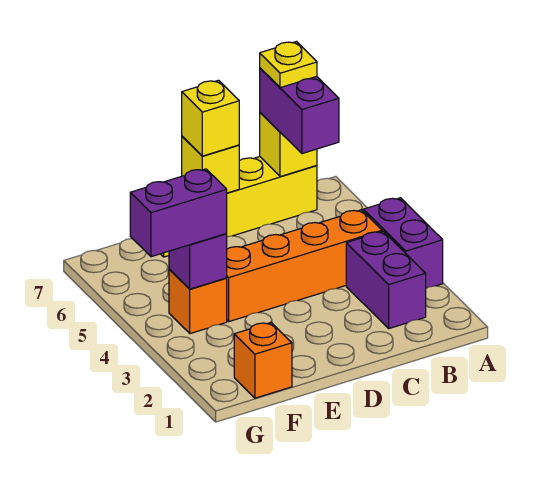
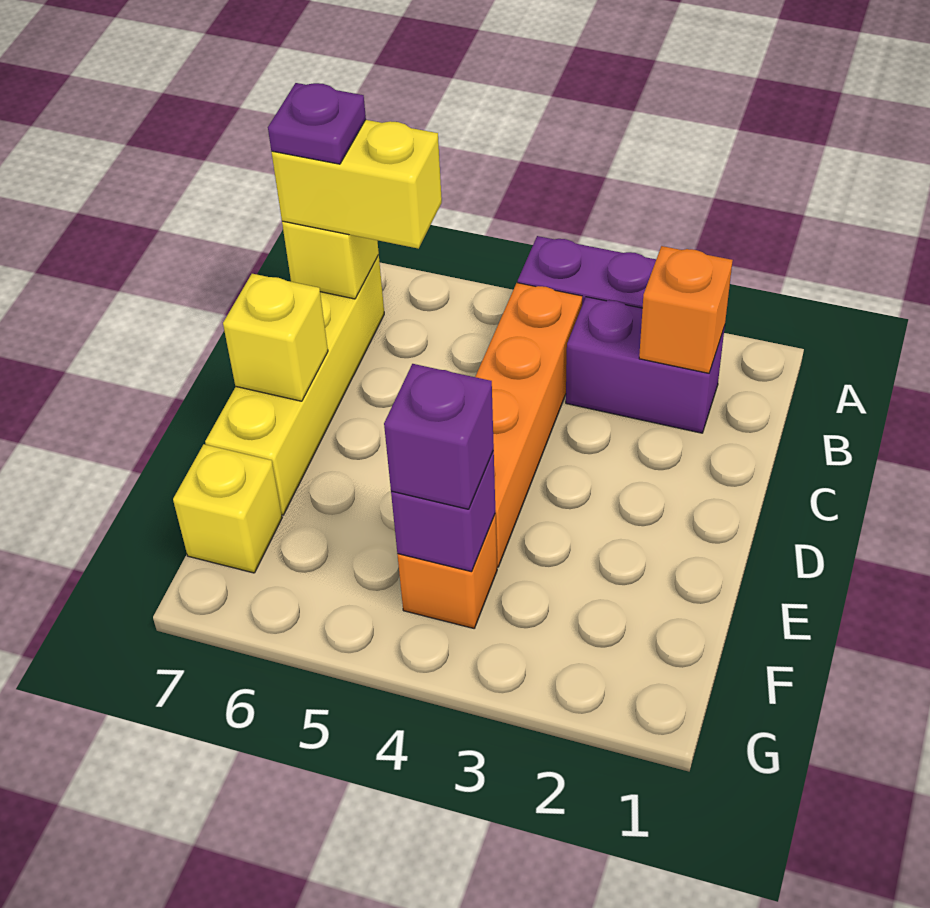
purple brick B6:B7 level 3 -> yellow brick B6:B7 level 3
yellow plate B7 level 4 -> purple plate B7 level 4
yellow brick D7 level 3 -> yellow brick F7 level 1
orange brick F1 level 1 -> orange brick B2 level 2
purple brick F4:G4 level 3 -> purple brick F4 level 3

